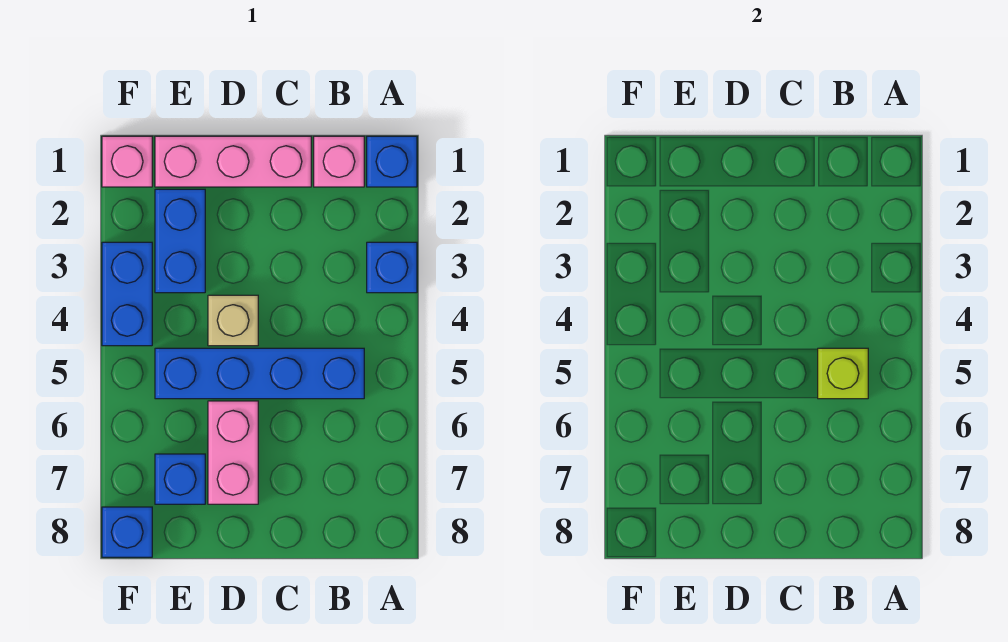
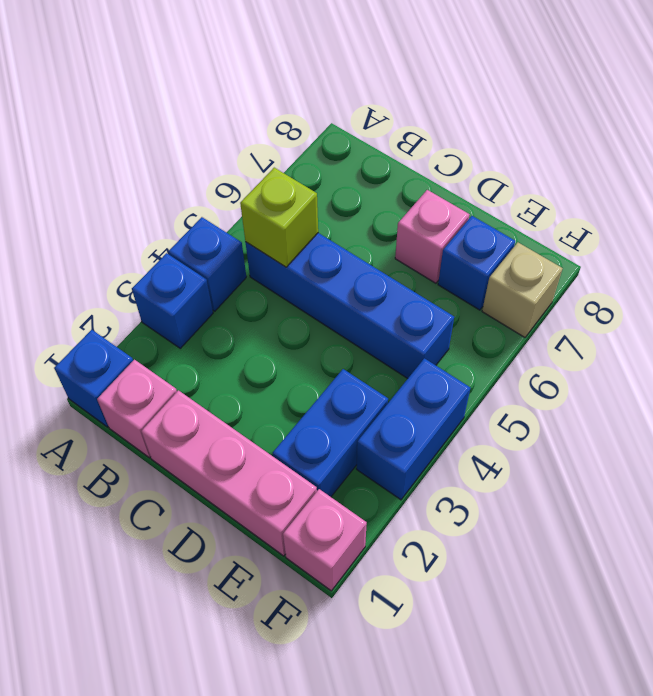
tan brick D4 level 1 -> tan brick F7 level 1
pink brick D6:D7 level 1 -> pink brick D7 level 1
blue brick F8 level 1 -> blue brick A4 level 1

